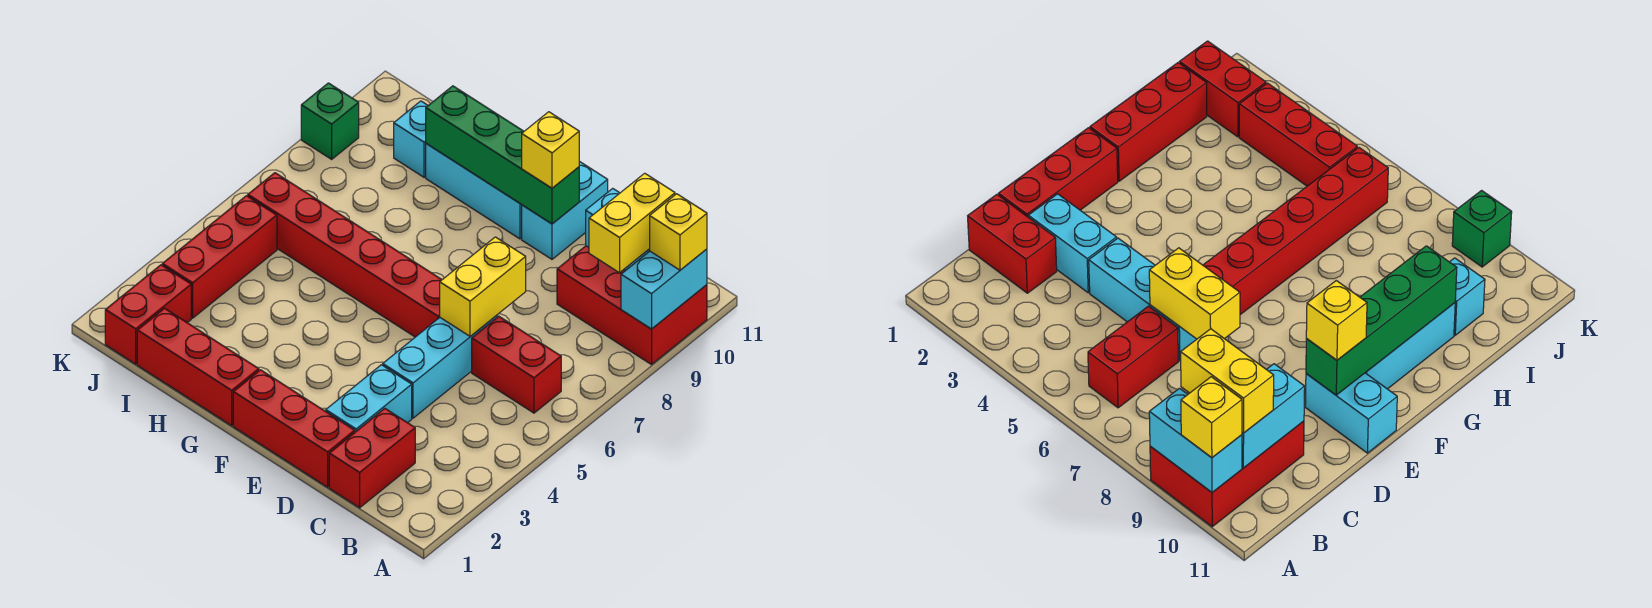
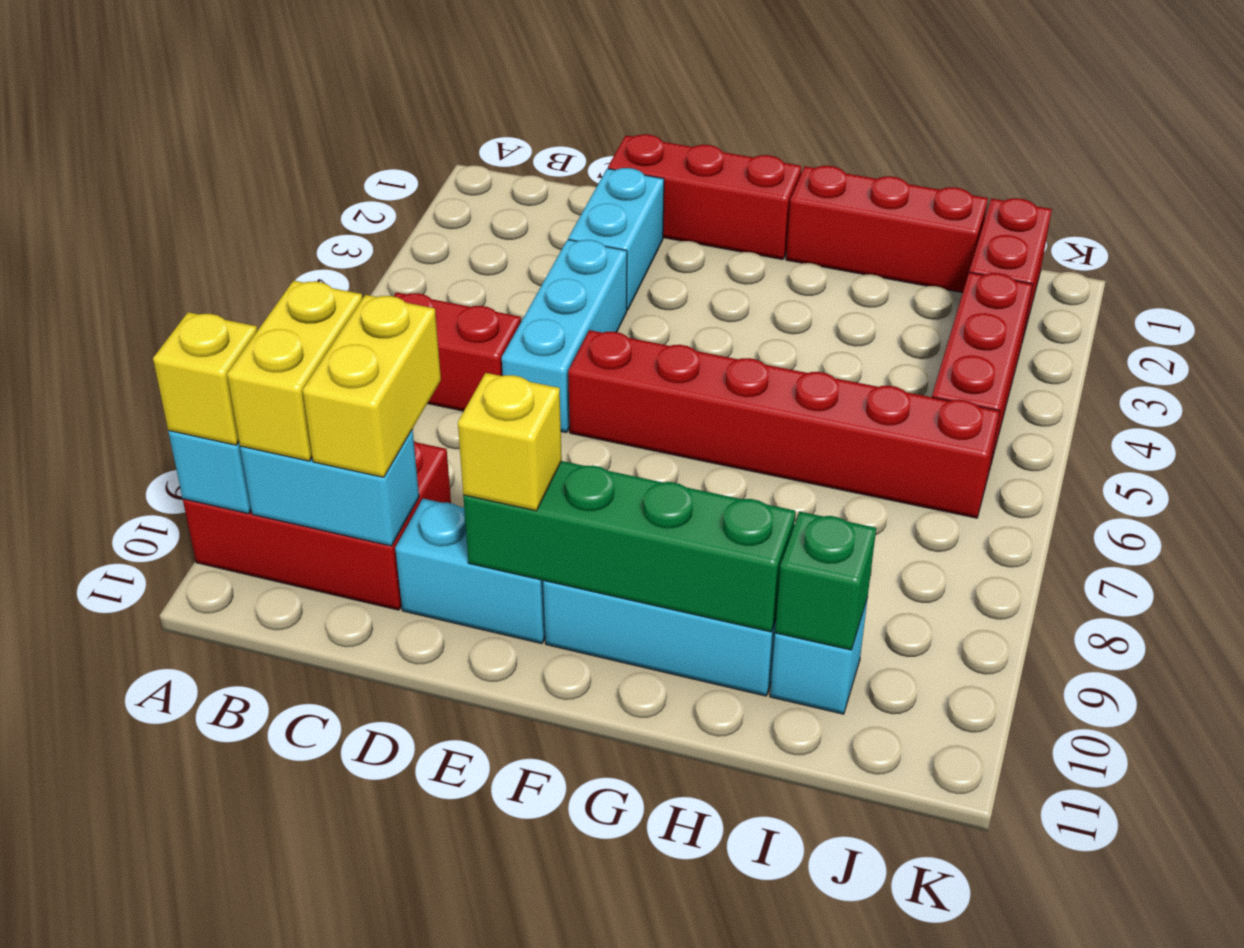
red brick C1:C2 level 1 -> none
yellow brick D6:D7 level 2 -> yellow brick C9:C10 level 3
cyan brick E10:E11 level 1 -> cyan brick D10:E10 level 1
green brick K9 level 1 -> green brick I10 level 2

